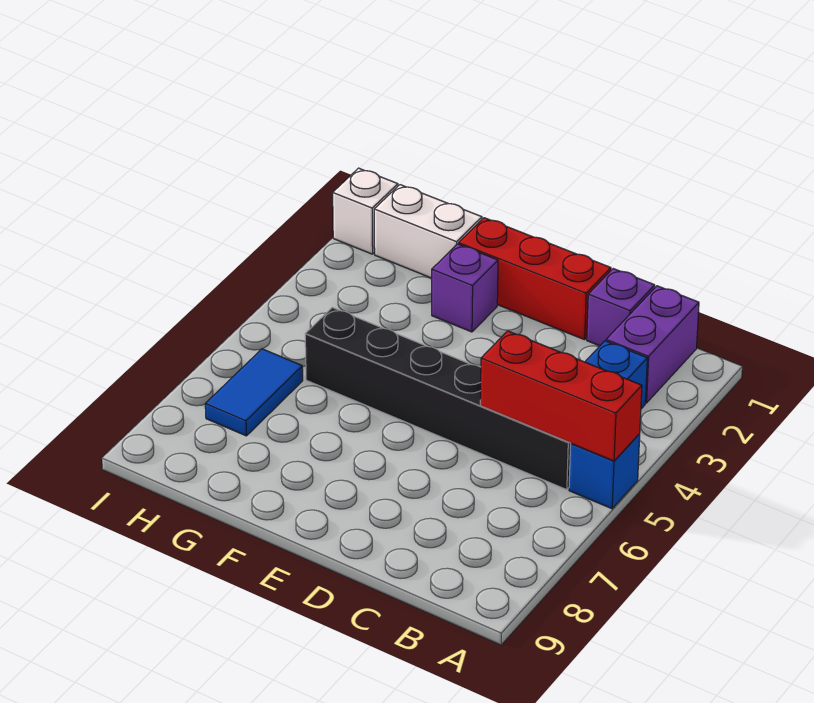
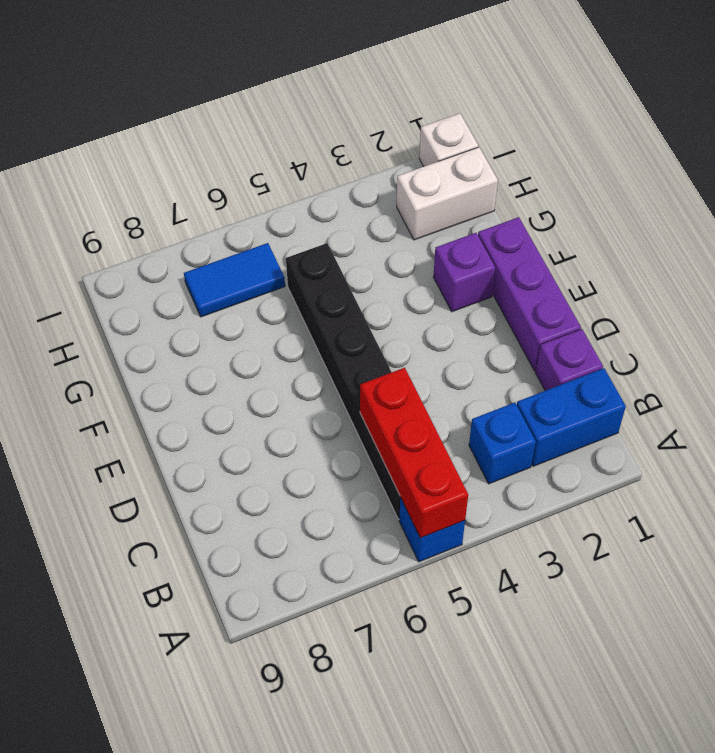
purple brick B1:B2 level 1 -> blue brick B1:B2 level 1
red brick D1:F1 level 1 -> purple brick D1:F1 level 1
white brick G1:H1 level 1 -> white brick H1:H2 level 1

